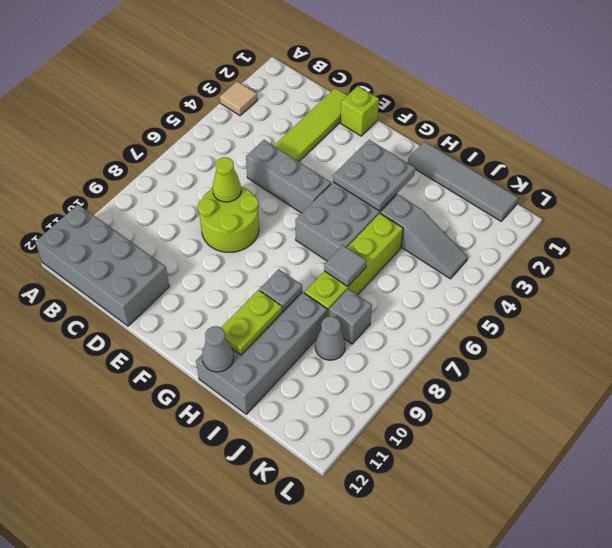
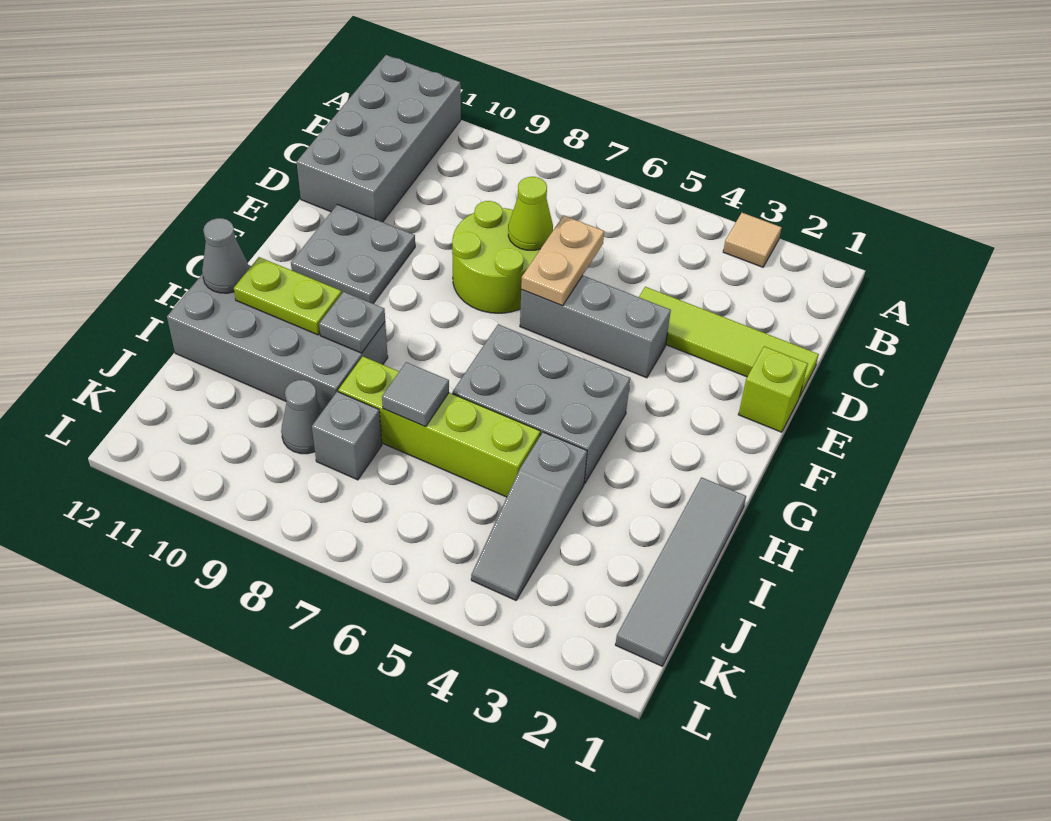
grey brick D5:F5 level 1 -> grey brick E4:E6 level 1
none -> tan plate D6:E6 level 2
grey plate G3:H4 level 2 -> grey plate E10:F11 level 1

